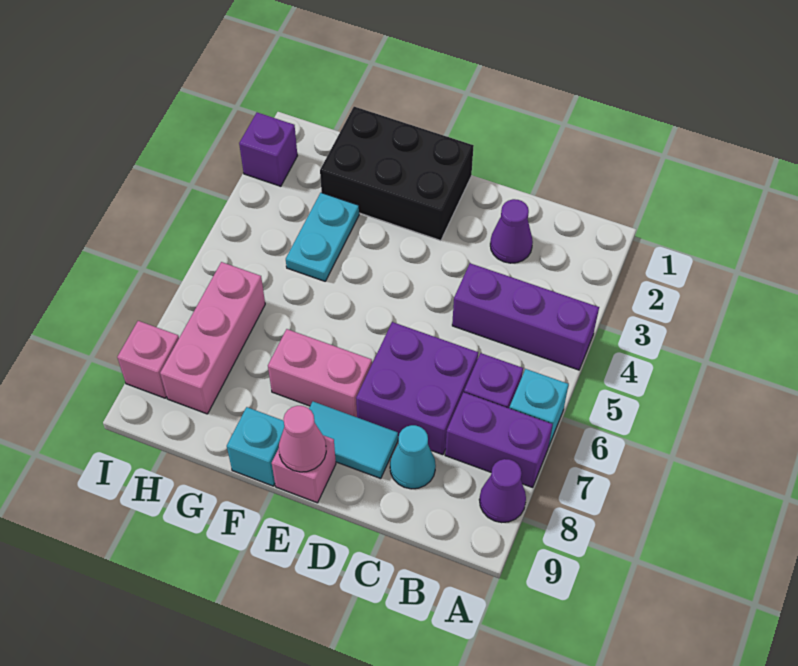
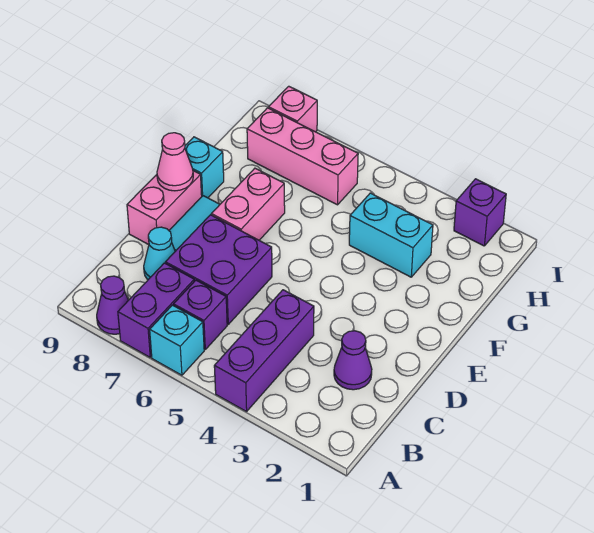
black brick E1:G2 level 1 -> none
pink brick E9 level 1 -> pink brick D9:E9 level 1
cyan plate G3:G4 level 1 -> cyan brick G3:G4 level 1

